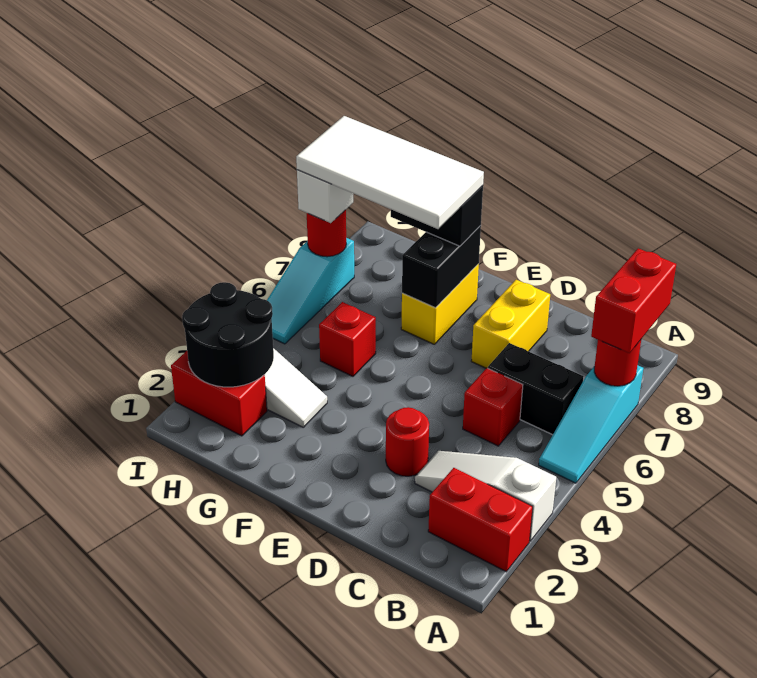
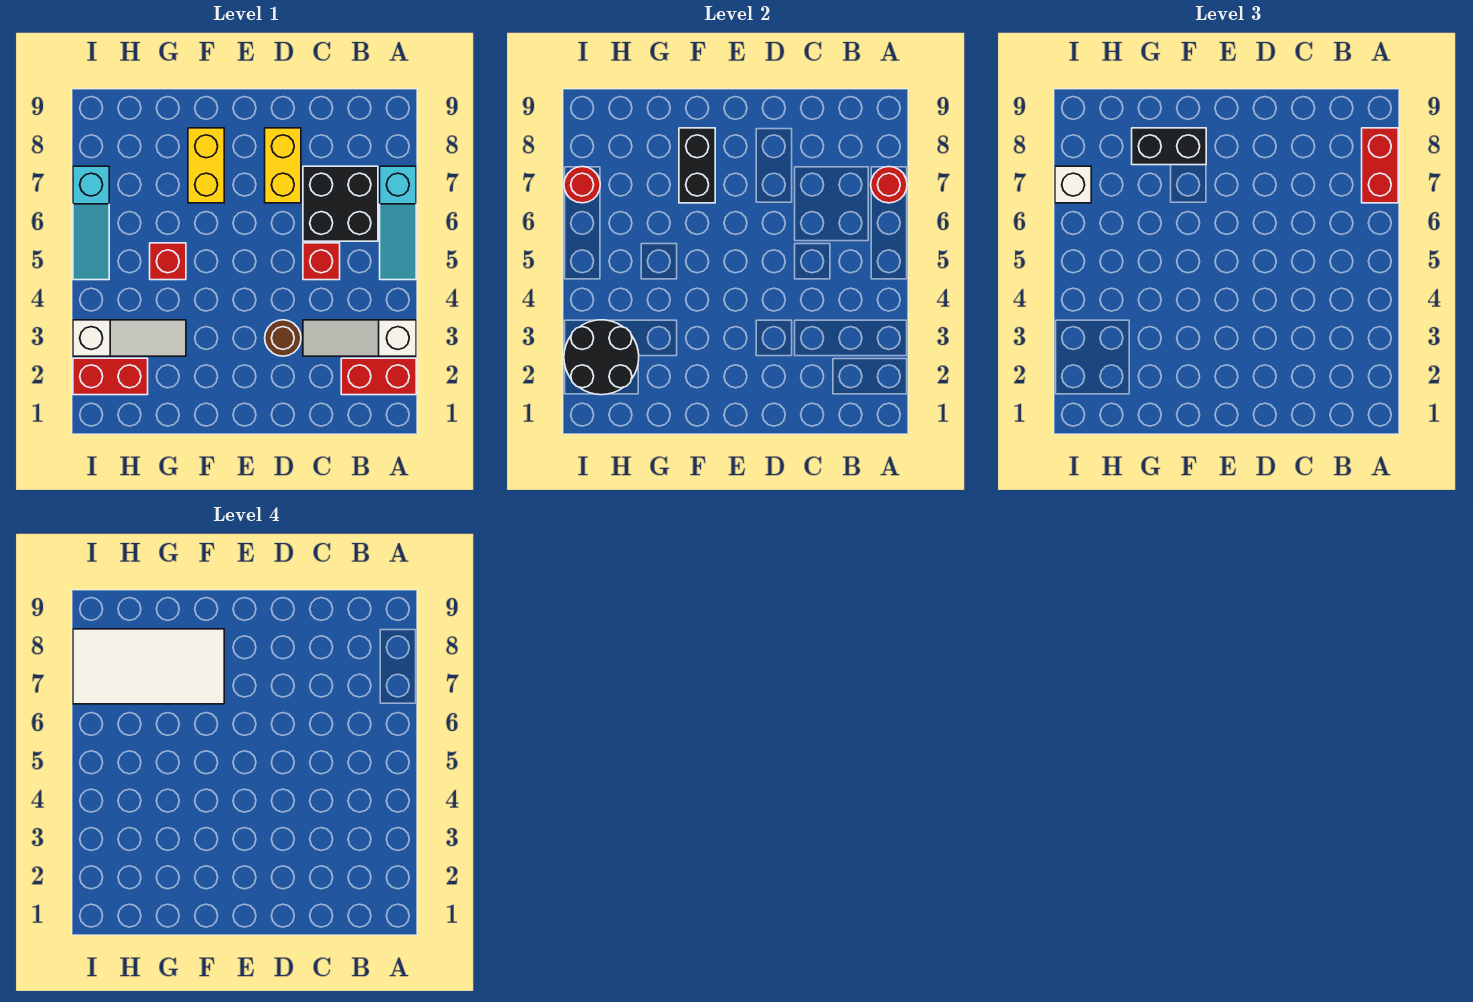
black brick B6:C6 level 1 -> black brick B6:C7 level 1
red round brick D3 level 1 -> brown round brick D3 level 1

